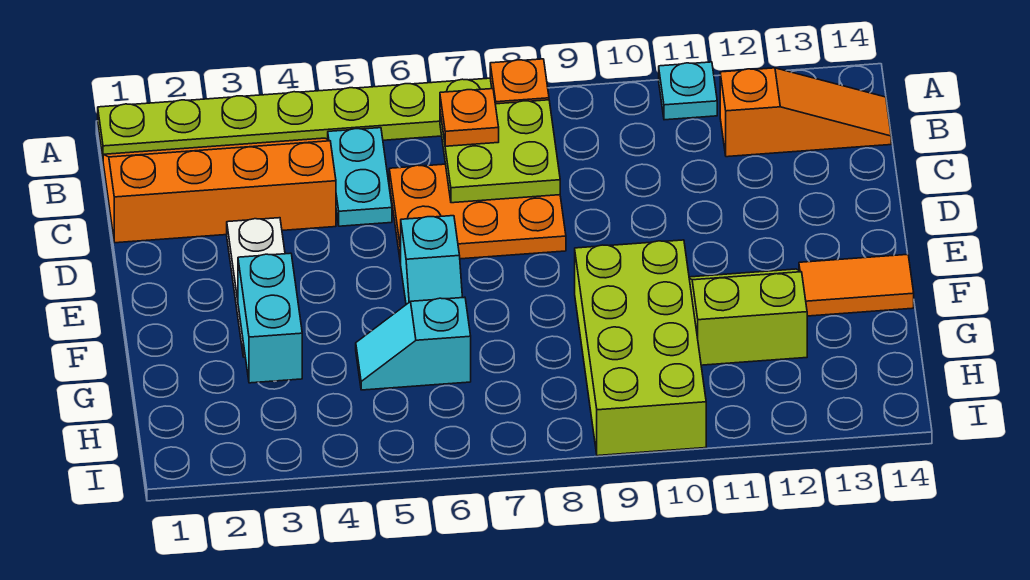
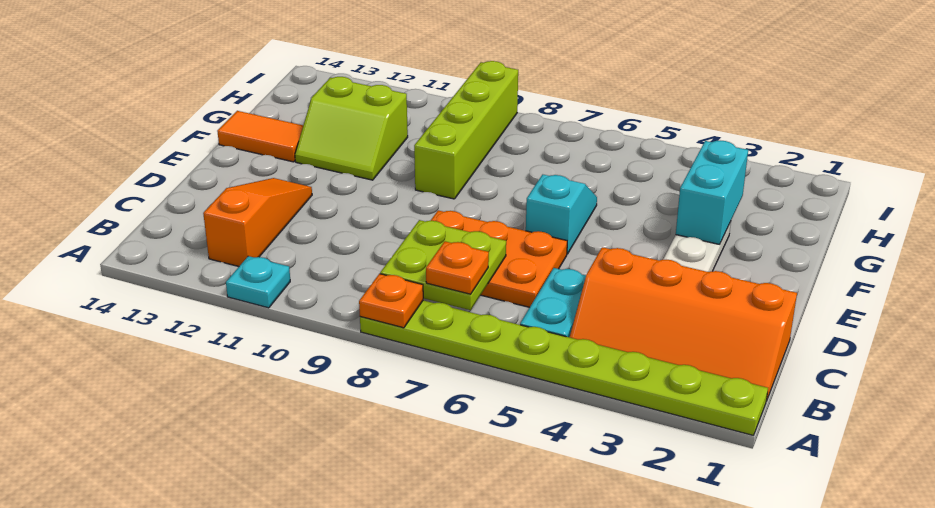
orange slope B12:B14 level 1 top 12 -> orange slope B12:D12 level 1 top B
lime brick F9:I10 level 1 -> lime brick F9:I9 level 1
cyan slope G5:G6 level 1 top 6 -> none

